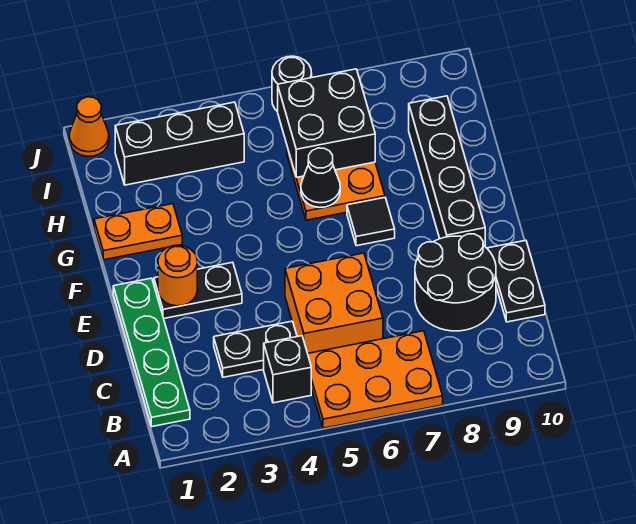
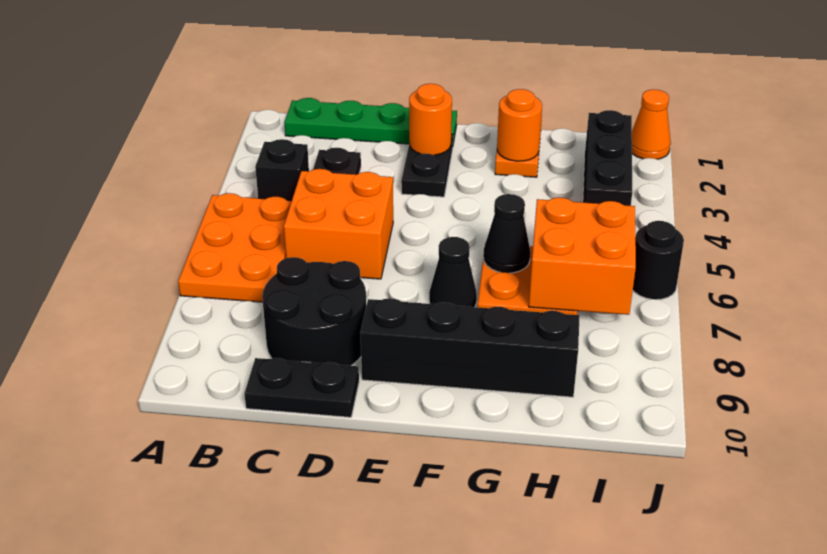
black tile F7 level 1 -> black cone F7 level 1
none -> orange round brick G2 level 2
black brick H6:I7 level 2 -> orange brick H6:I7 level 2

